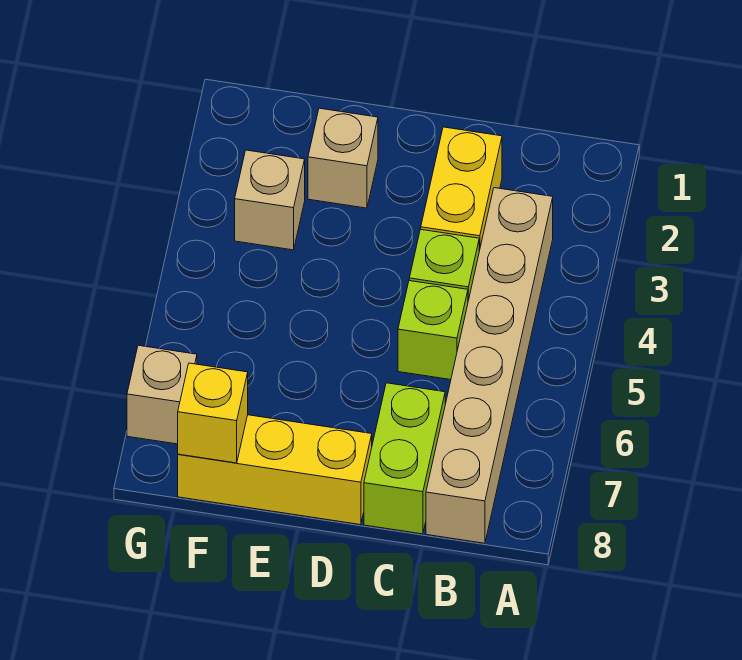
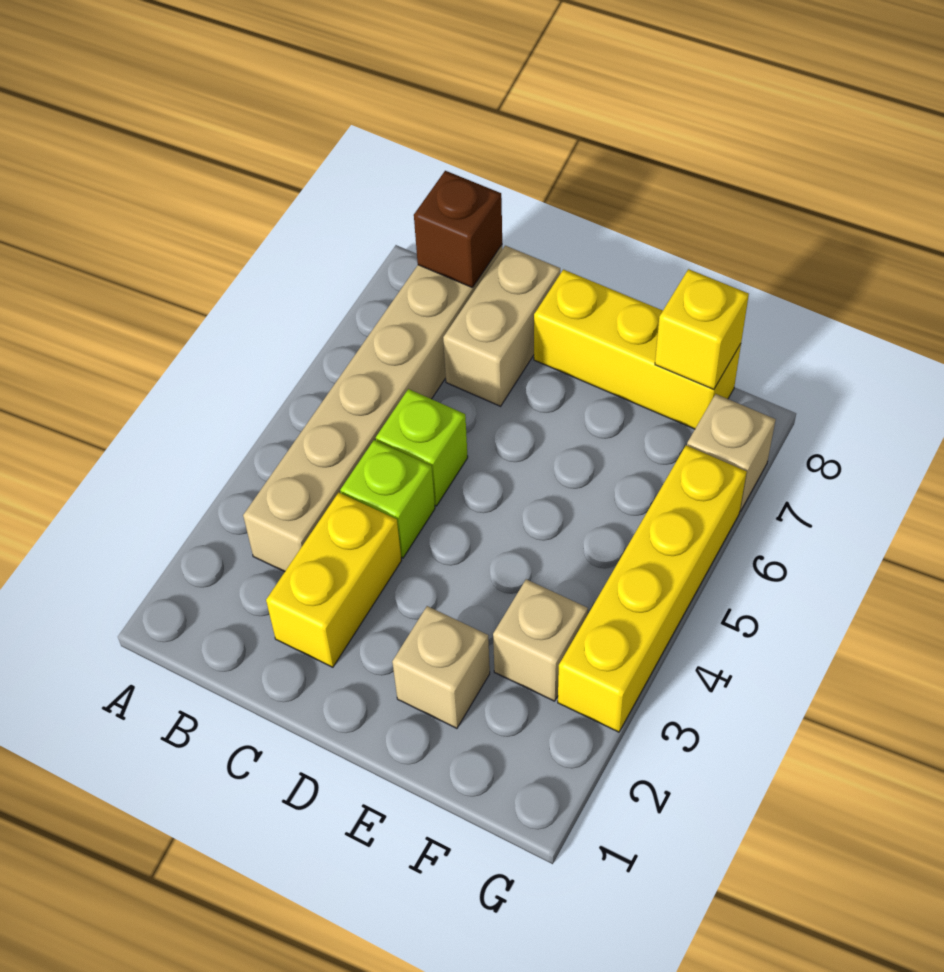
none -> brown brick B8 level 2
lime brick C7:C8 level 1 -> tan brick C7:C8 level 1
none -> yellow brick G3:G6 level 1

